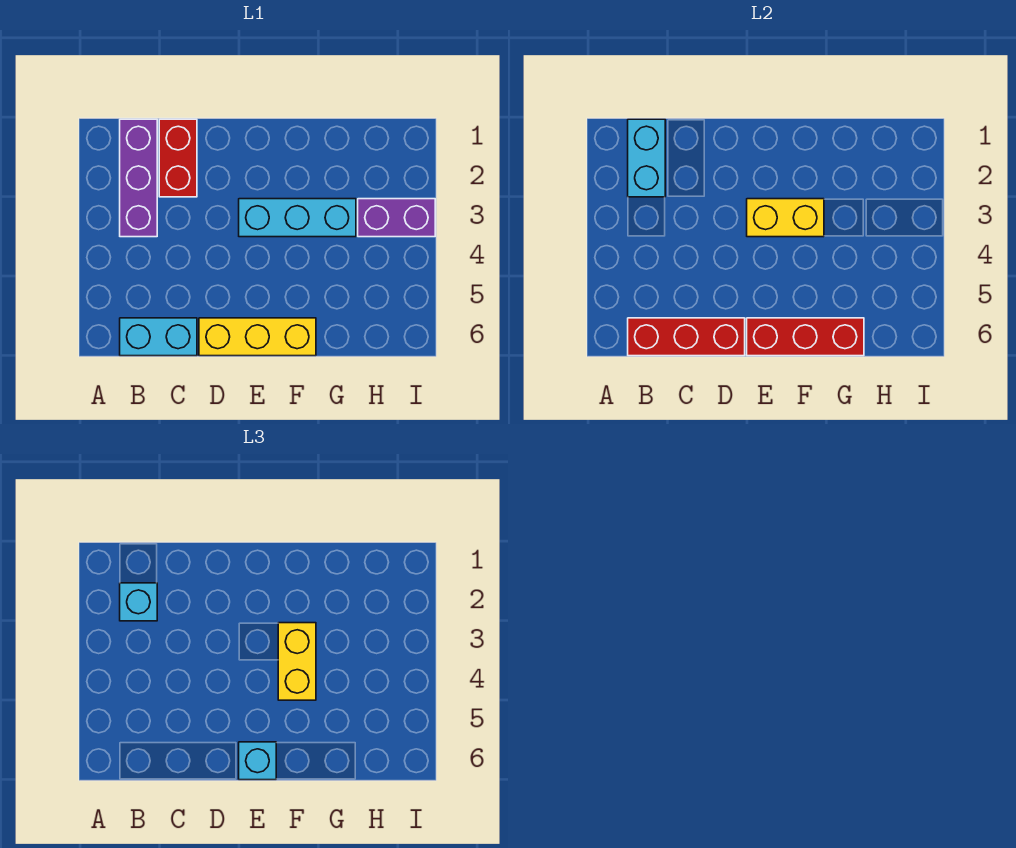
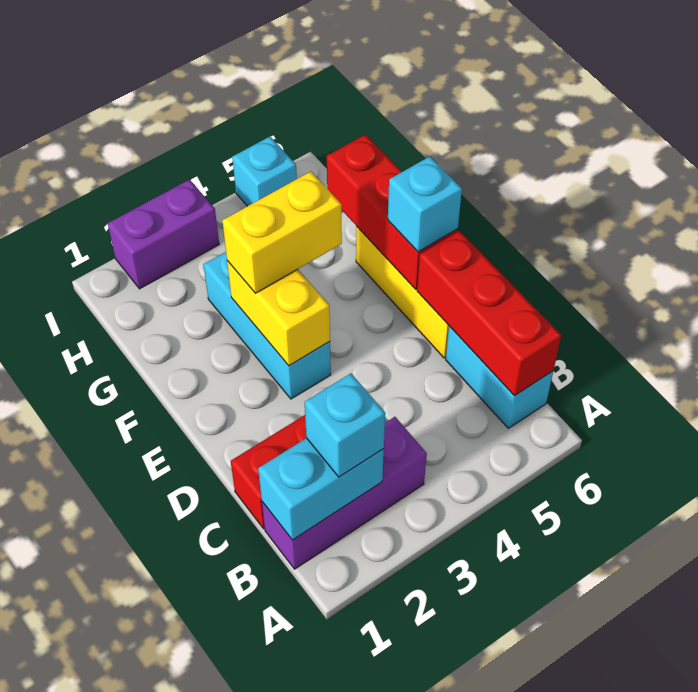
purple brick H3:I3 level 1 -> purple brick I2:I3 level 1
none -> cyan brick I5 level 1

